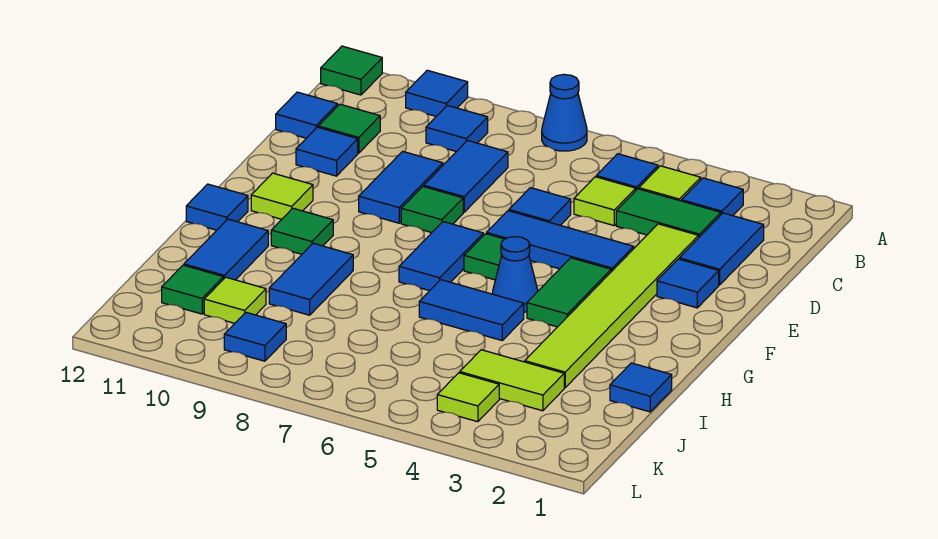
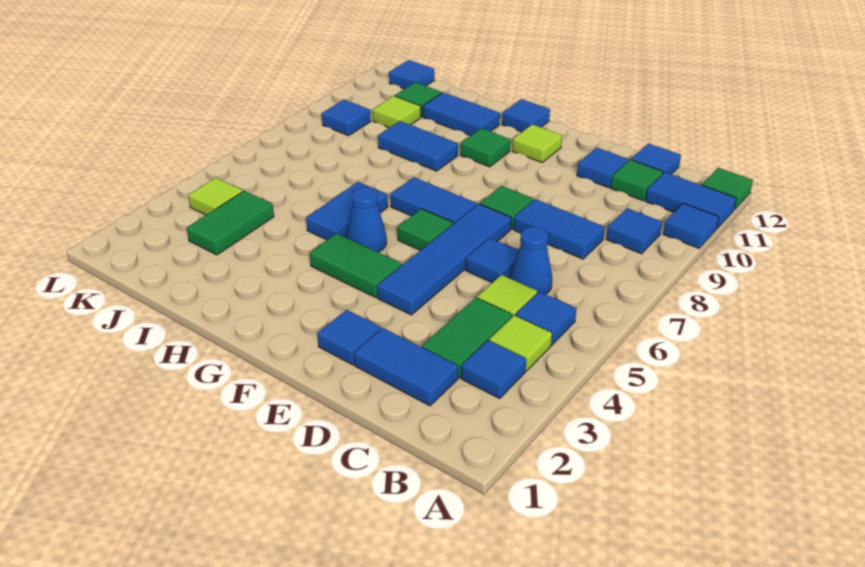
blue cone A7 level 1 -> blue cone C6 level 1
lime tile D3:I3 level 1 -> none
blue tile D9:E9 level 1 -> blue tile A11:B11 level 1
blue tile E4:E6 level 1 -> blue tile E4:E7 level 1
blue tile I1 level 1 -> blue tile K12 level 1
lime tile J3:J4 level 1 -> green tile J3:J4 level 1

